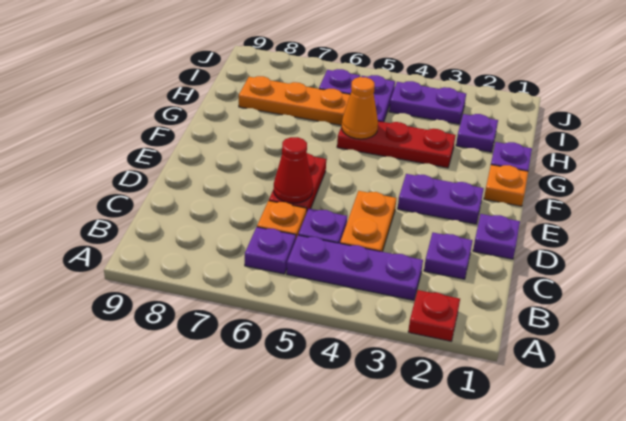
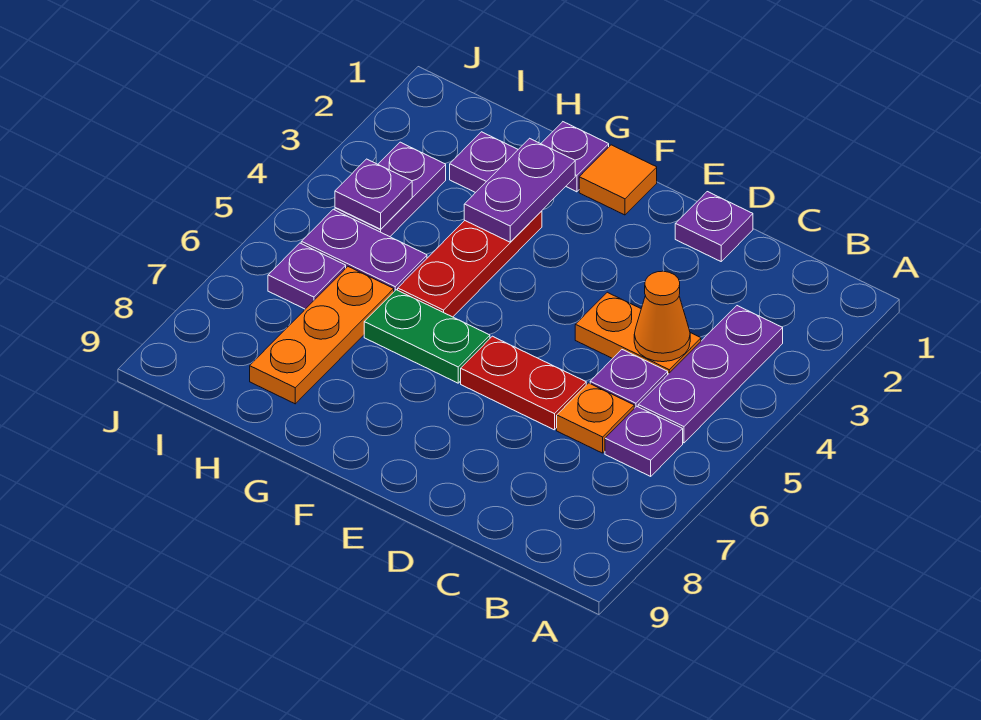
red plate A2 level 1 -> none
purple plate C2 level 1 -> purple plate I4 level 2
red cone D6 level 2 -> none
purple plate E2:E3 level 1 -> purple plate G2:G3 level 2
orange plate F1 level 1 -> orange tile F1 level 1
none -> green plate F6:G6 level 1
orange cone G5 level 2 -> orange cone C4 level 2

